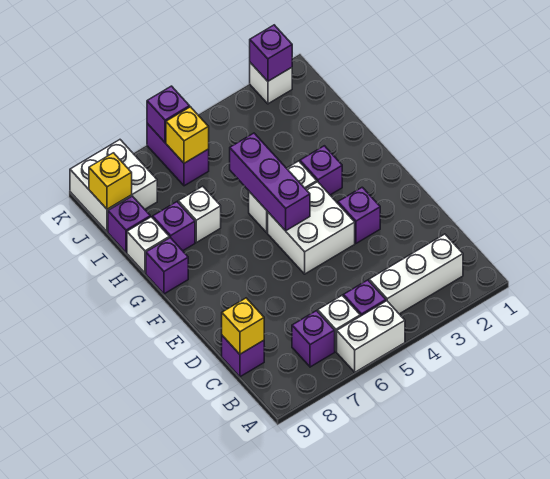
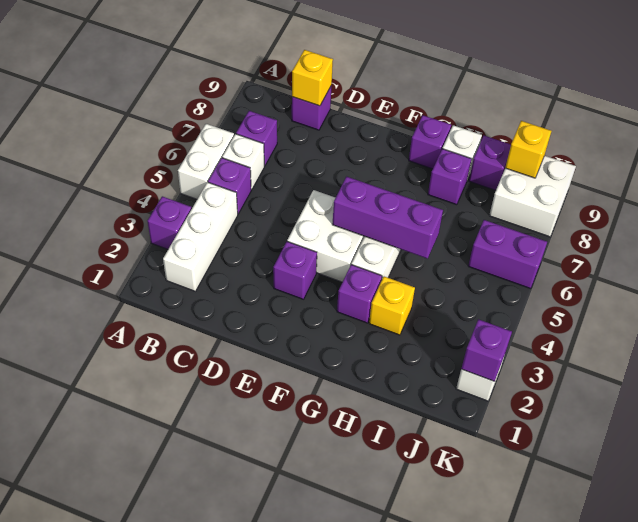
white brick H7 level 1 -> none
yellow brick J6 level 2 -> yellow brick H3 level 1
purple brick K6 level 2 -> purple brick A3 level 1

